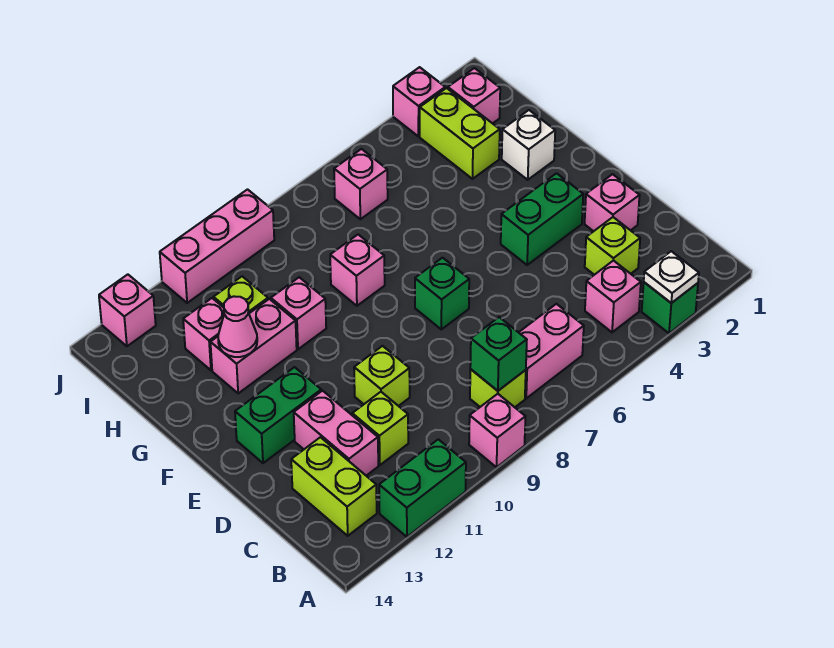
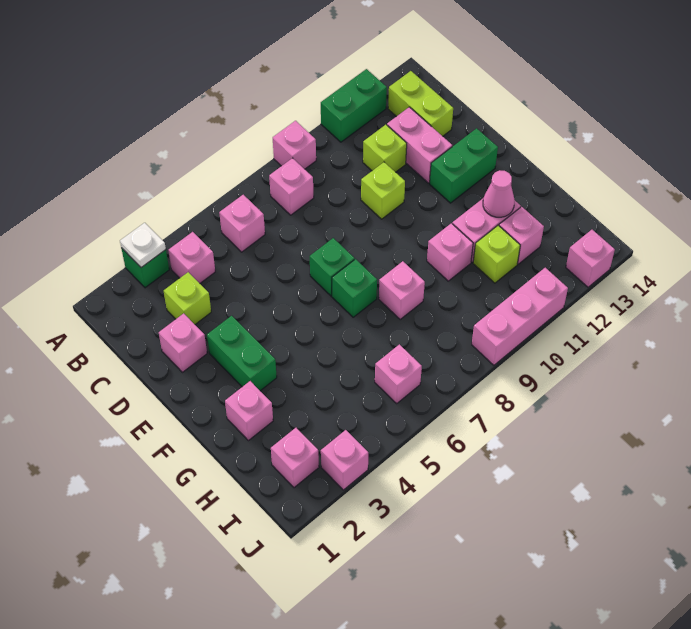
pink brick B6:B7 level 1 -> pink brick B6 level 1
lime brick B8 level 1 -> pink brick B8 level 1
green brick B8 level 2 -> green brick F7 level 1
green brick E3:E4 level 1 -> green brick E3:F3 level 1
white brick G2 level 1 -> pink brick G2 level 1
lime brick H3:I3 level 1 -> none

